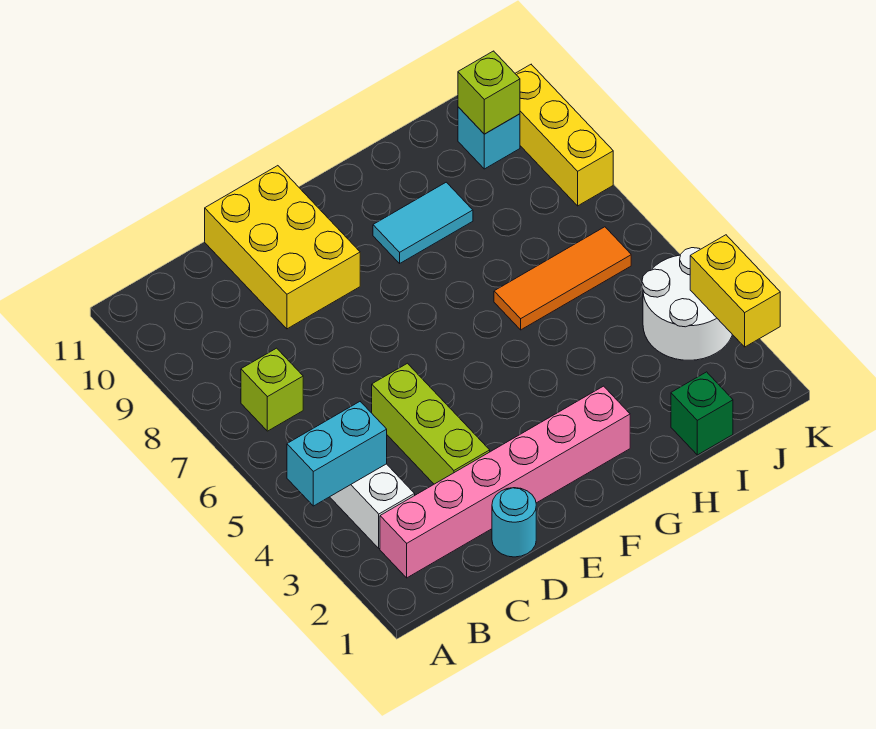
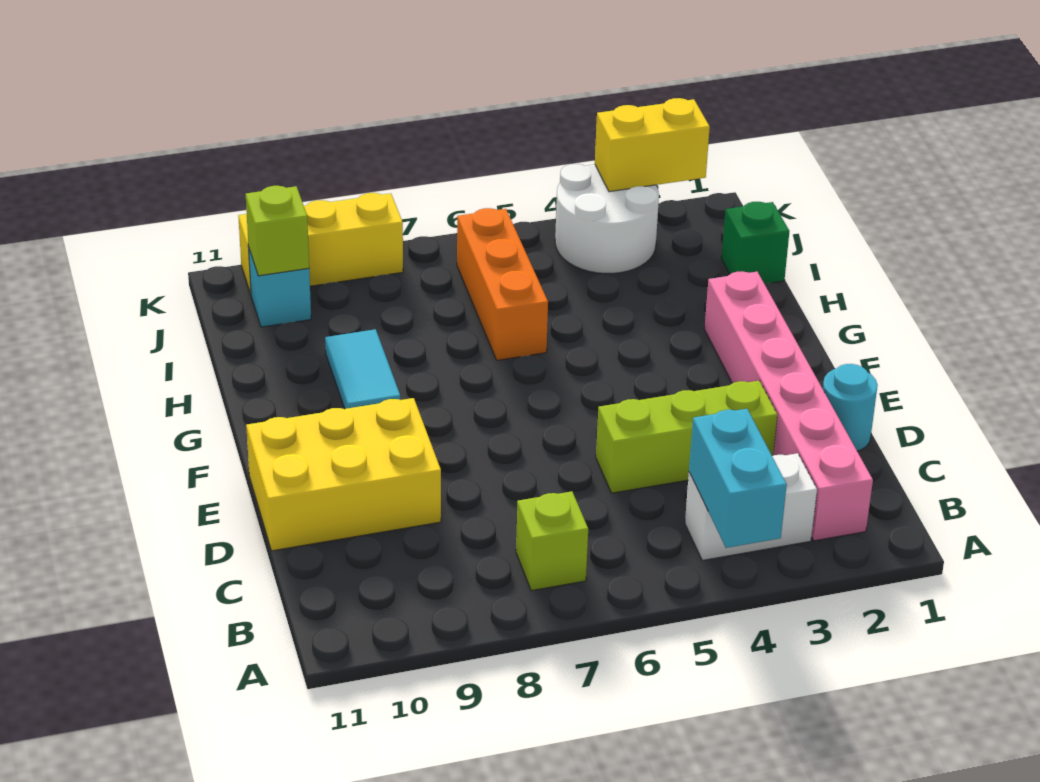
orange tile H6:J6 level 1 -> orange brick H6:J6 level 1

